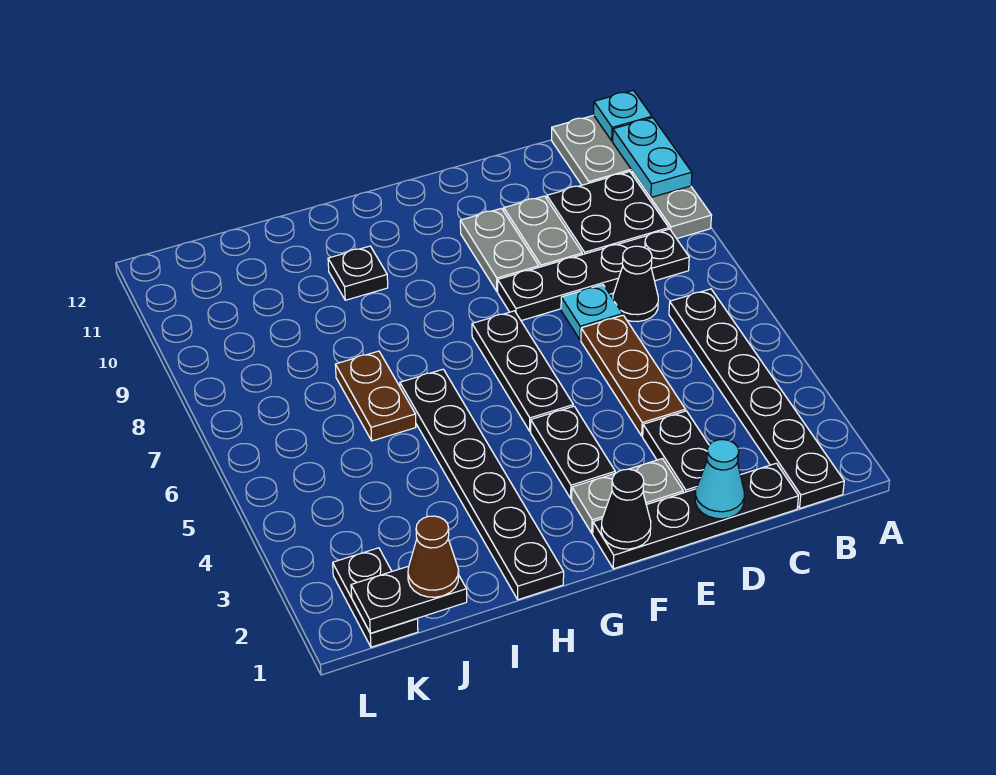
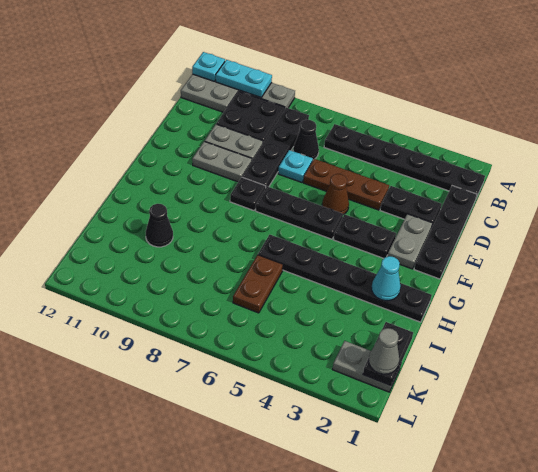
cyan cone D1 level 2 -> cyan cone H2 level 2
black cone F1 level 2 -> black cone I10 level 1
black plate H10 level 1 -> black plate F8 level 1
brown plate I6:I7 level 1 -> brown plate I6:J6 level 1
brown cone J1 level 3 -> brown cone E5 level 1
black plate K1:K2 level 1 -> grey plate K1:K2 level 1
none -> grey cone K1 level 3

